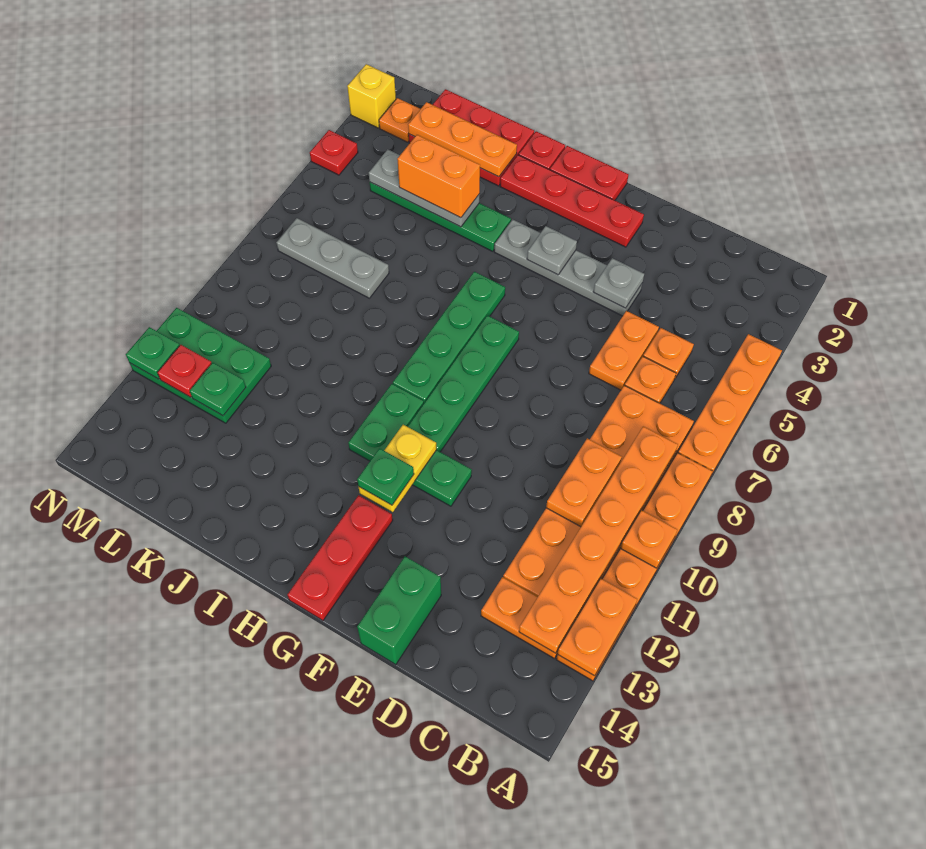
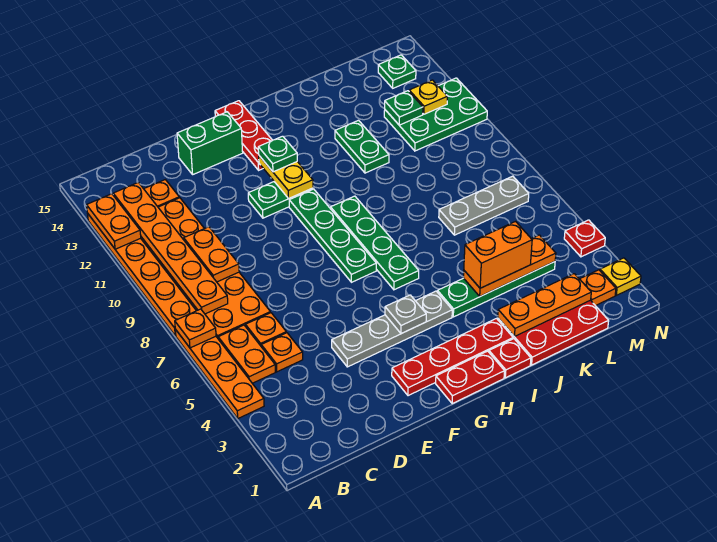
orange plate A10 level 2 -> orange plate A7 level 2
orange plate D5:D6 level 1 -> orange plate B5:B6 level 1
grey plate E4 level 2 -> none
green brick E14:E15 level 1 -> green brick E14:F14 level 1
green plate H10:H11 level 1 -> green plate J11:J12 level 1
grey plate J4:L4 level 2 -> orange plate J4:L4 level 2
red plate M12 level 2 -> yellow plate M12 level 2
yellow brick N2 level 1 -> yellow plate N2 level 1
green plate N12 level 2 -> green plate M14 level 1

